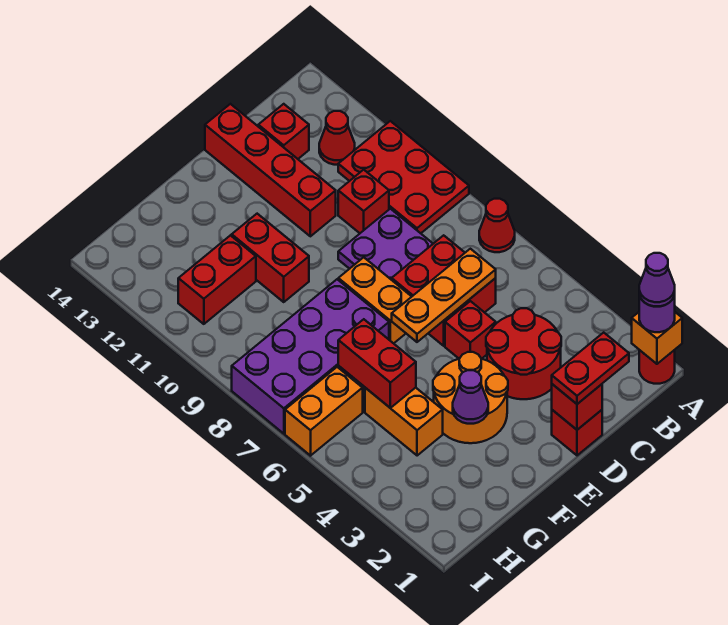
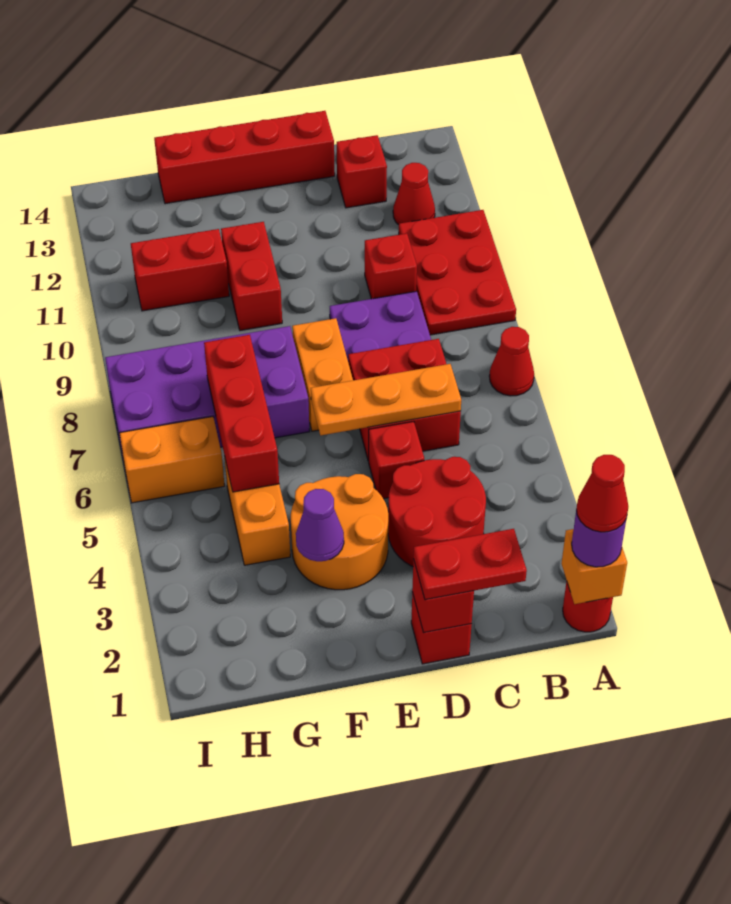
purple cone A1 level 4 -> red cone A1 level 4
red brick D11:D14 level 1 -> red brick D14:G14 level 1
red brick G5:G6 level 2 -> red brick G5:G7 level 2

